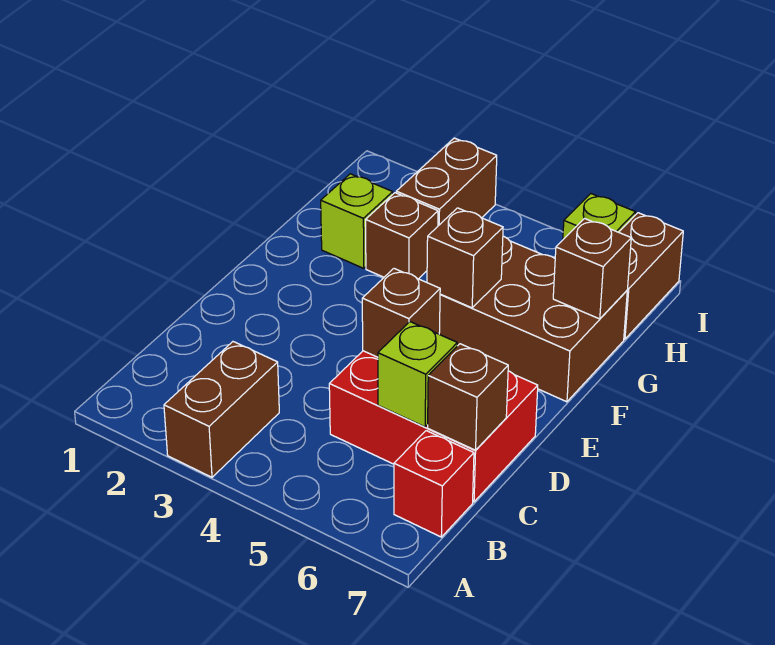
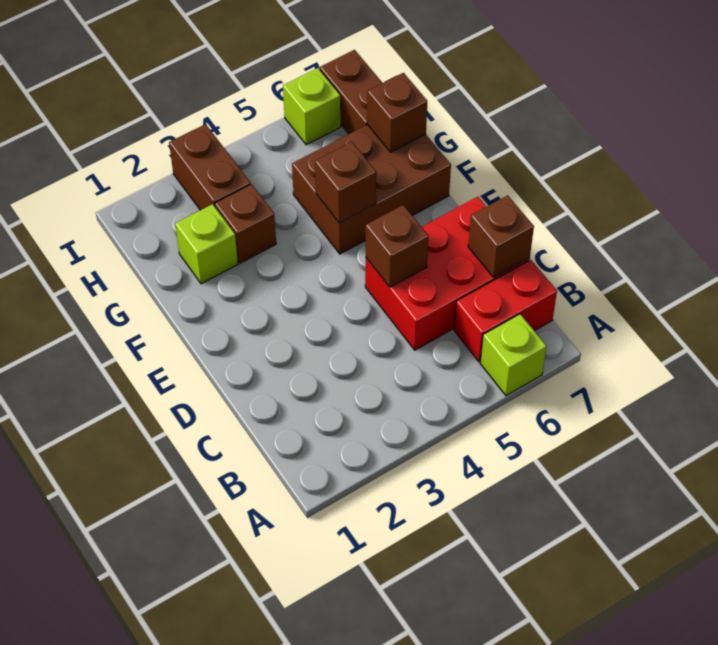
brown brick A3:B3 level 1 -> none
red brick B7 level 1 -> red brick B6:B7 level 1
lime brick C6 level 2 -> lime brick A6 level 1

